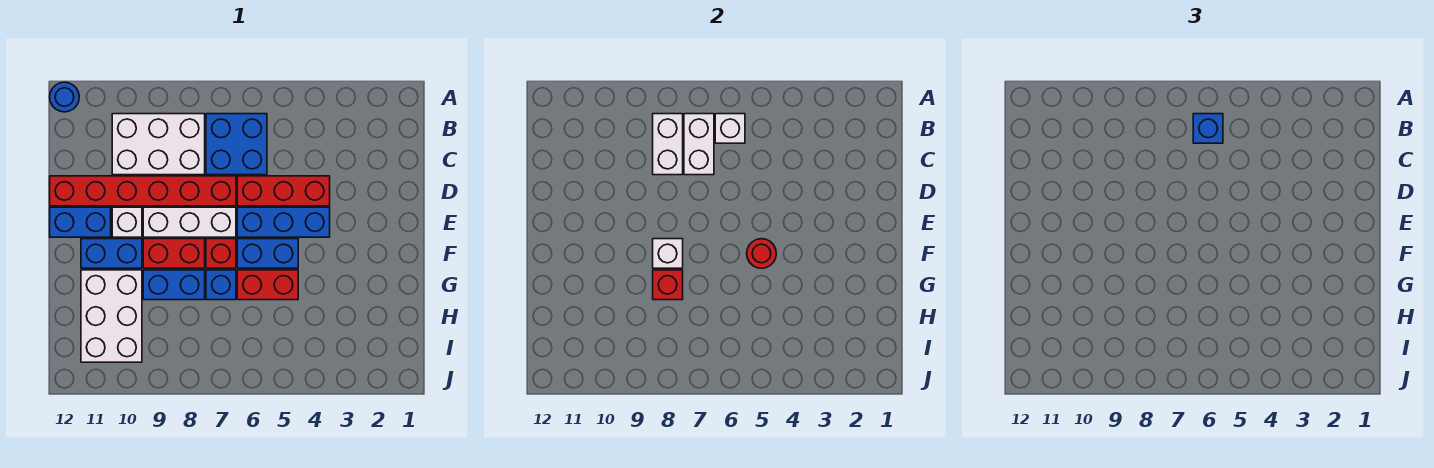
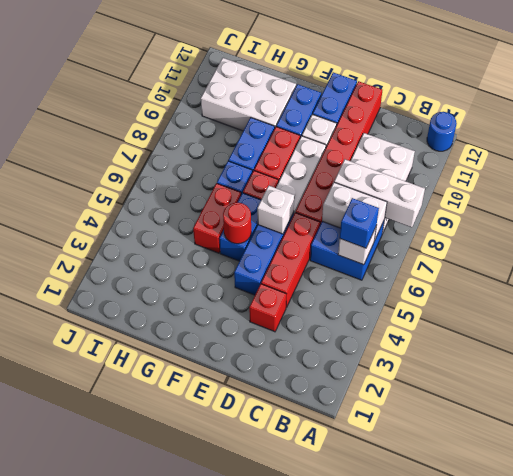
white brick B8:C8 level 2 -> white brick A8:C8 level 2
white brick F8 level 2 -> white brick E6 level 2
red brick G8 level 2 -> red brick D3 level 1

